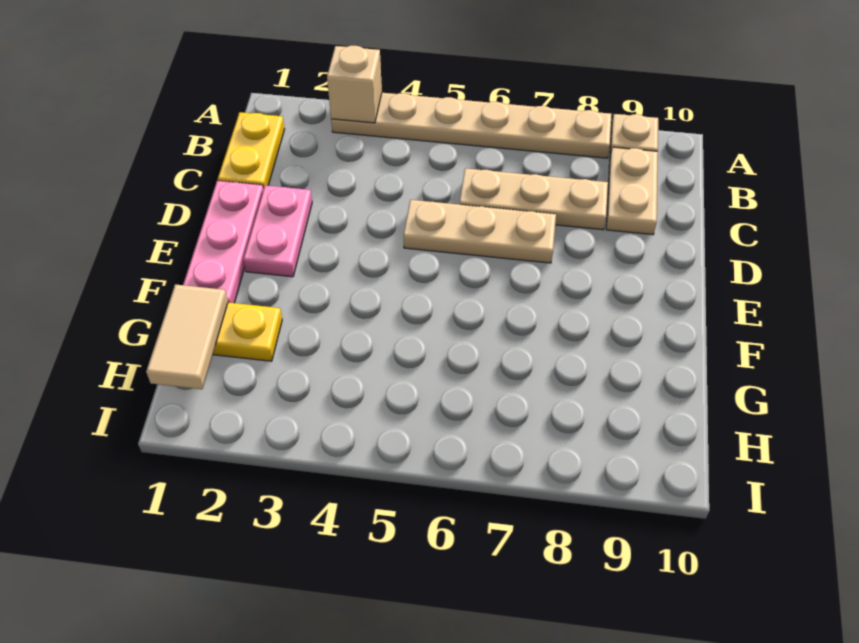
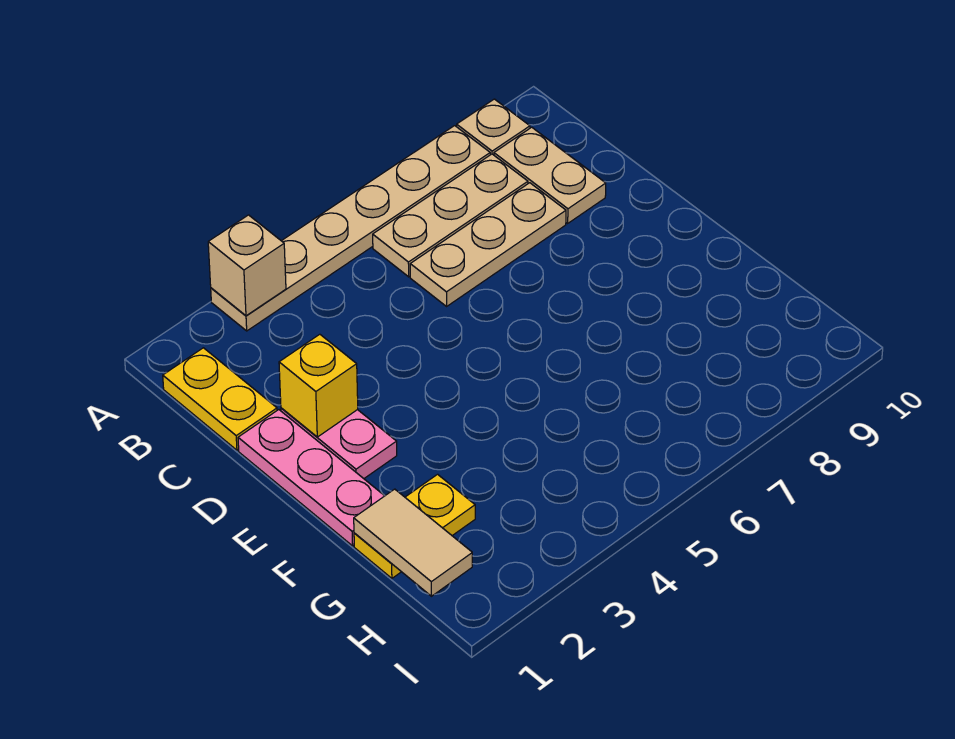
none -> yellow brick D2 level 2
tan plate D5:D7 level 1 -> tan plate B6:B8 level 1

